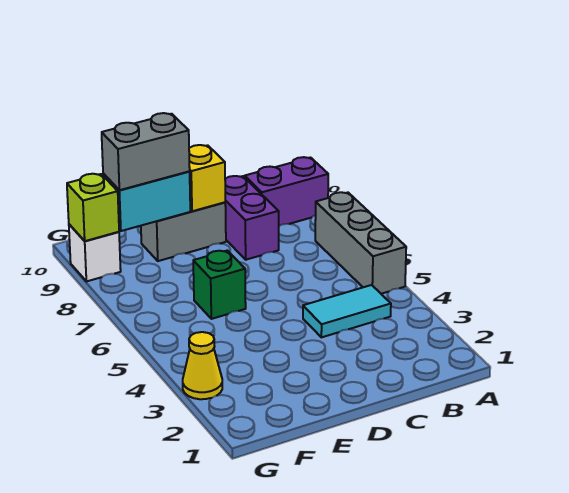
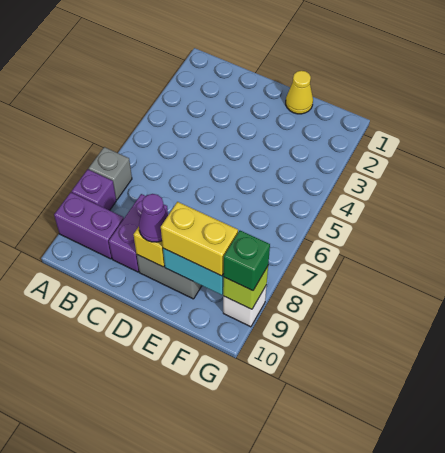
grey brick A5:A7 level 1 -> grey brick A7 level 1
none -> purple brick A8 level 1
cyan tile B4:C4 level 1 -> none
none -> purple cone D9 level 3
green brick E6 level 1 -> green brick G9 level 3
grey brick E9:F9 level 3 -> yellow brick E9:F9 level 3
yellow cone G3 level 1 -> yellow cone E1 level 1

